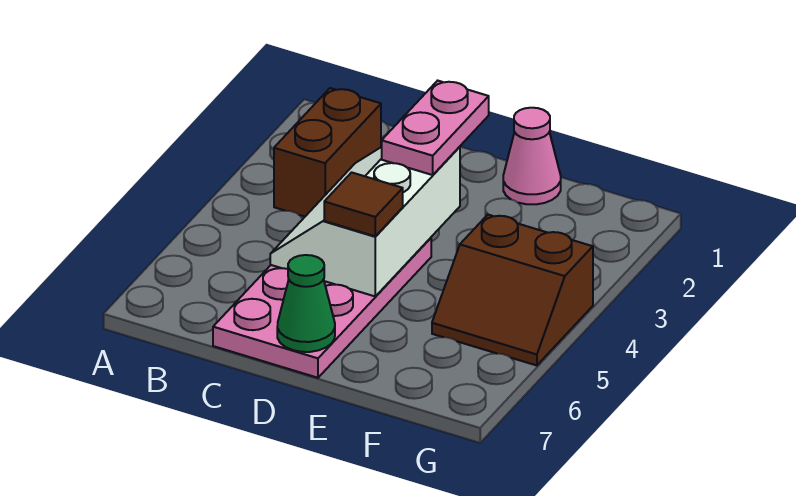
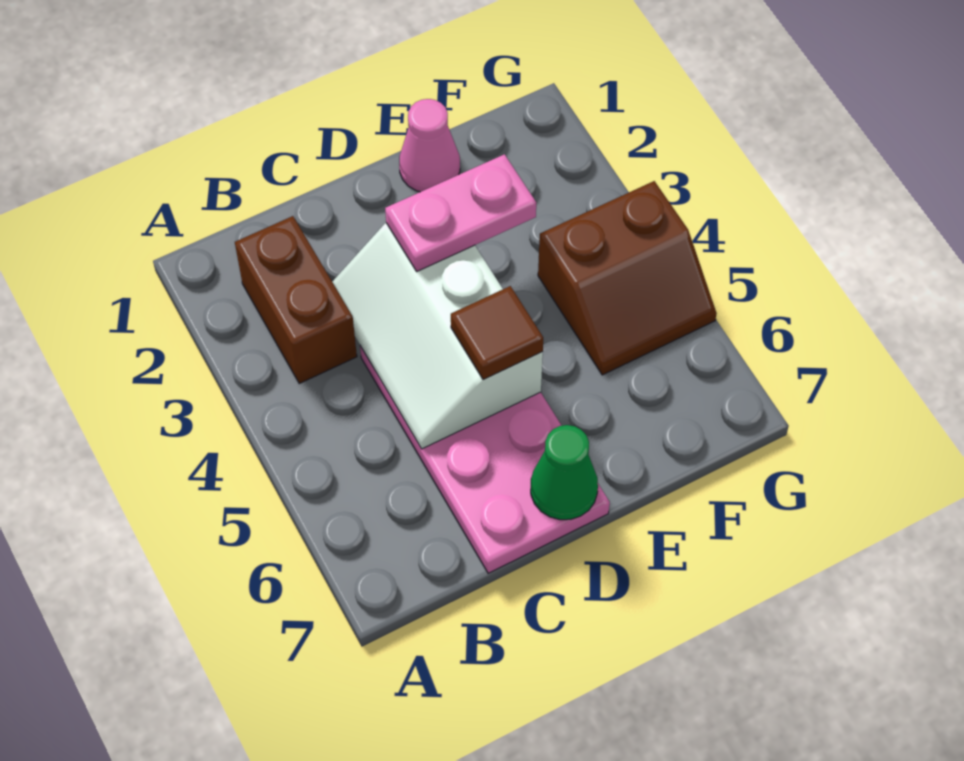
pink plate D2:D3 level 3 -> pink plate D3:E3 level 3

